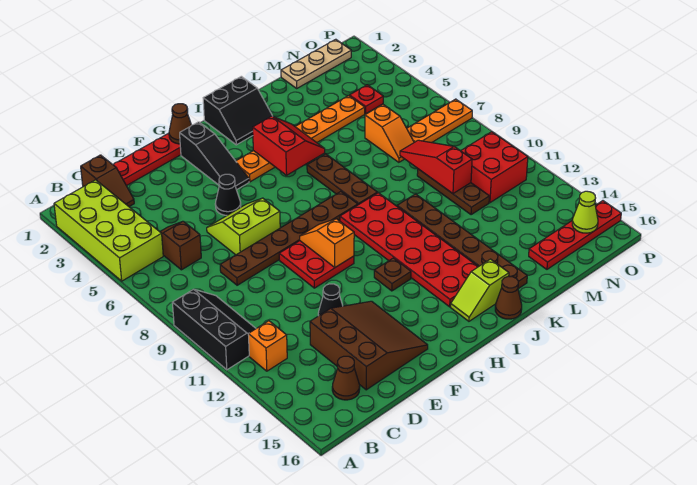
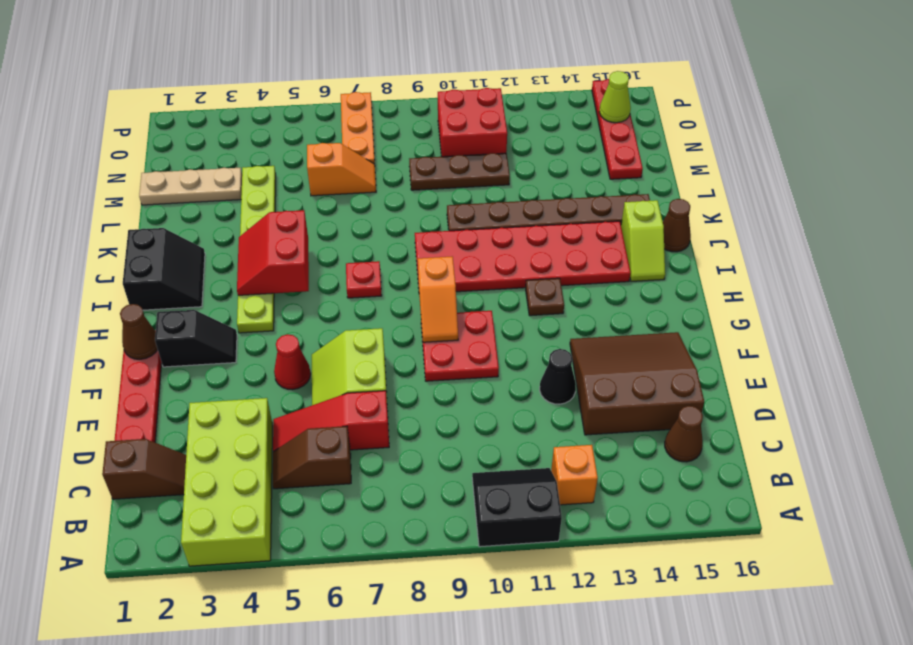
lime brick A2:B5 level 1 -> lime brick A3:D4 level 1
black slope A9:B11 level 1 top A -> black slope A10:B11 level 1 top A
brown plate D8:I8 level 1 -> none
black cone F5 level 1 -> red cone F5 level 1
black slope G2:G4 level 1 top 2 -> black slope G2:G3 level 1 top 2
orange slope G9:G10 level 2 top 10 -> orange slope G9:H9 level 2 top H
orange plate H4:M4 level 1 -> lime plate H4:M4 level 1
red slope I4:J5 level 2 top I -> red slope I4:J5 level 2 top 5
brown plate J6:J8 level 1 -> none
tan plate M1:O1 level 1 -> tan plate M1:M3 level 1
red slope M8:M10 level 2 top 10 -> red slope D5:D7 level 1 top 7
red plate N4 level 1 -> red plate I7 level 1

